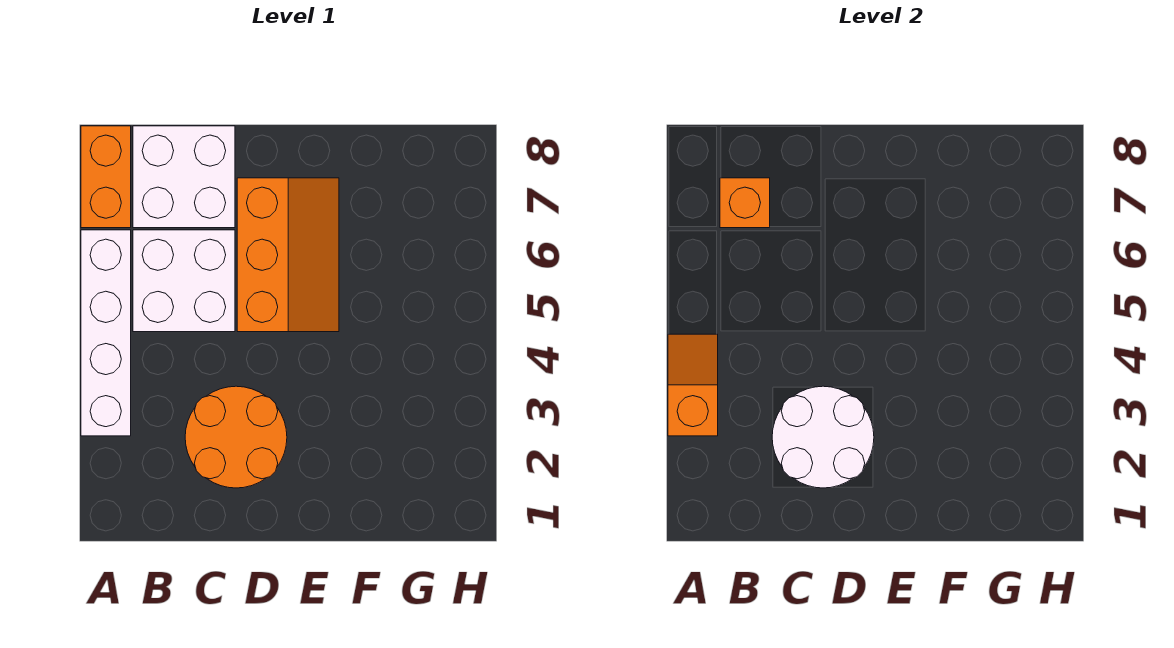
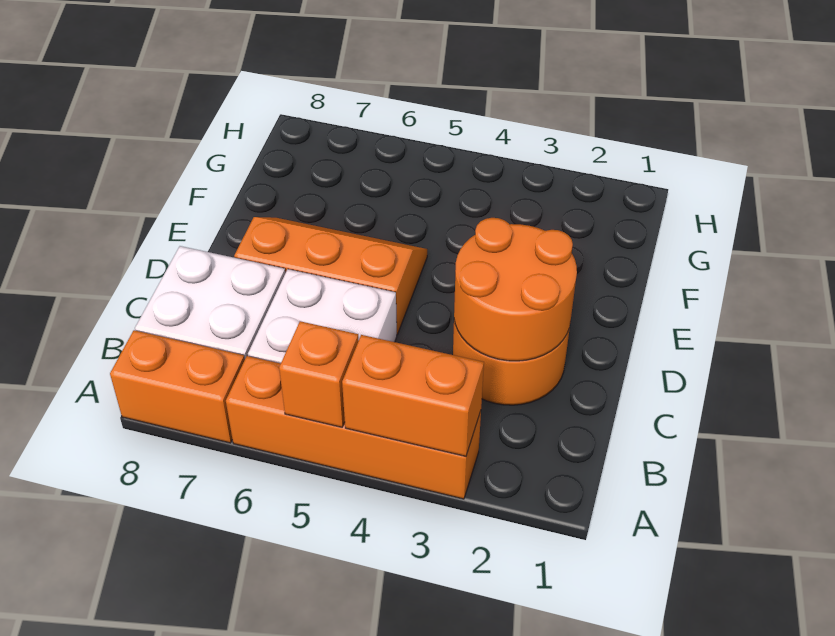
white brick A3:A6 level 1 -> orange brick A3:A6 level 1
orange slope A3:A4 level 2 top 3 -> orange brick A3:A4 level 2
orange brick B7 level 2 -> orange brick A5 level 2
white round brick C2:D3 level 2 -> orange round brick C2:D3 level 2

